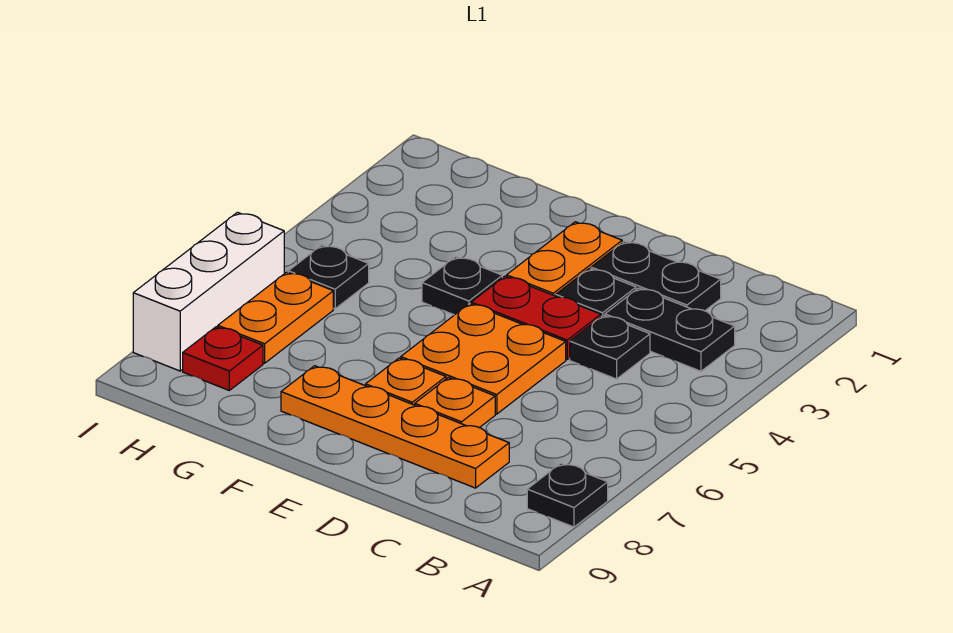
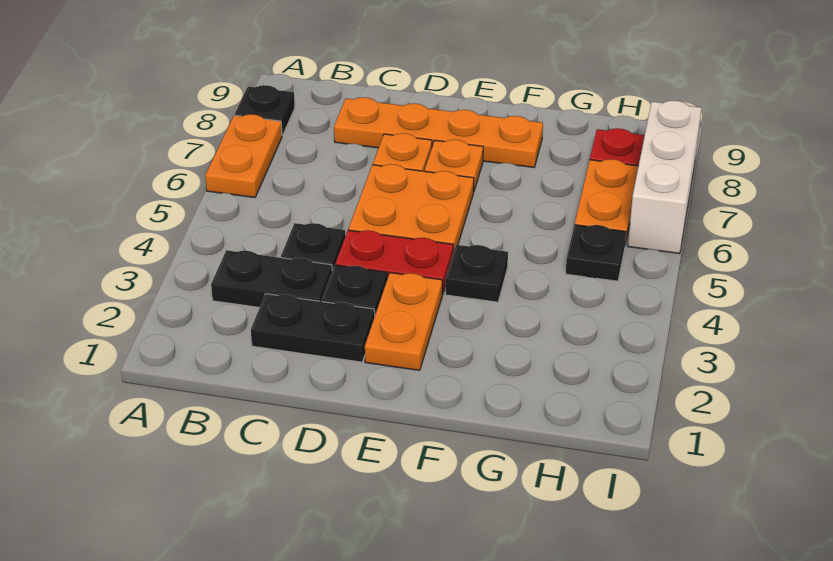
none -> orange plate A6:A7 level 1

